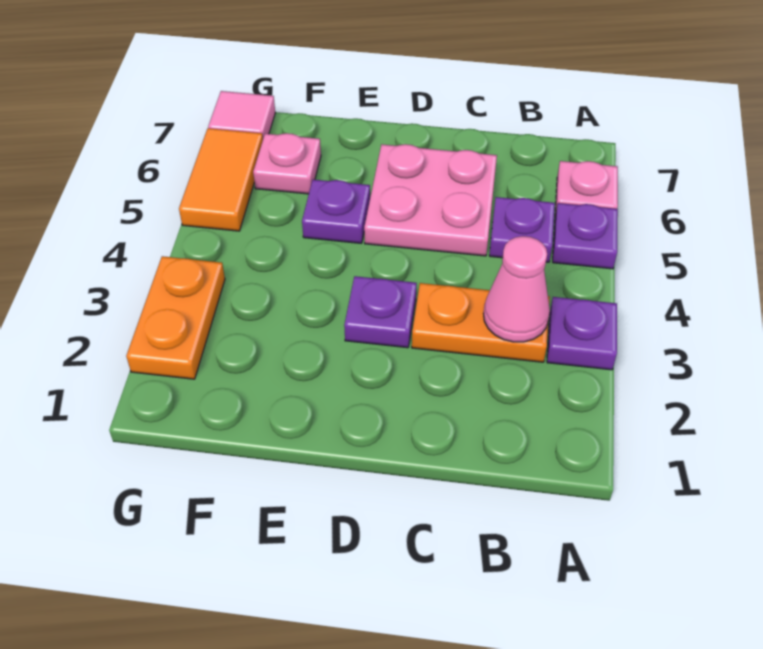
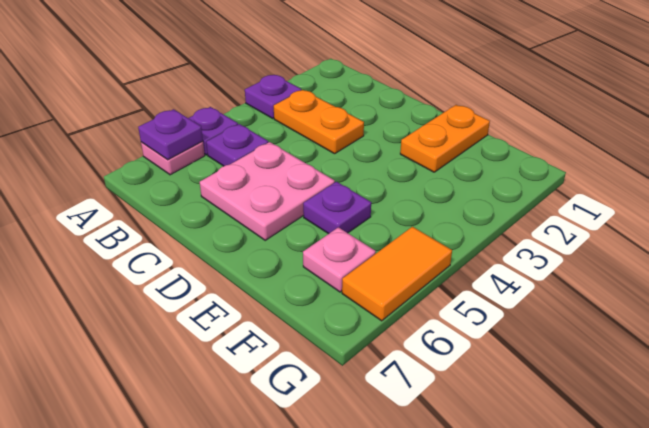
pink cone B3 level 2 -> none
purple plate D3 level 1 -> purple plate A6 level 2
orange plate G2:G3 level 1 -> orange plate E1:E2 level 1
pink tile G7 level 1 -> none

